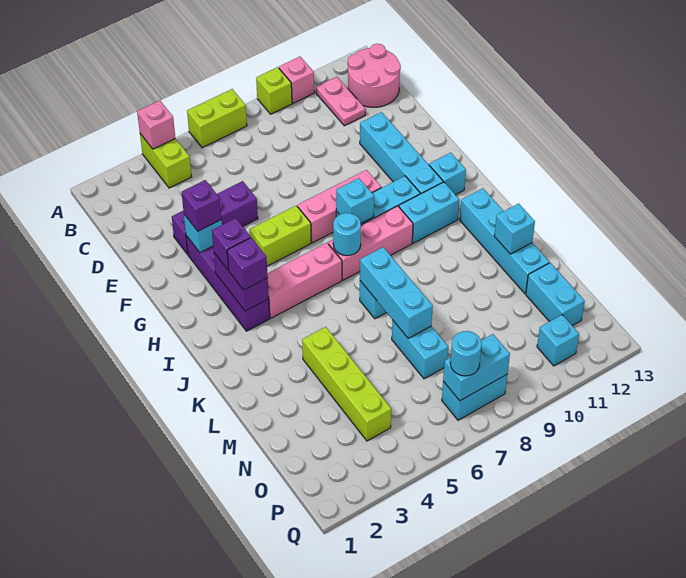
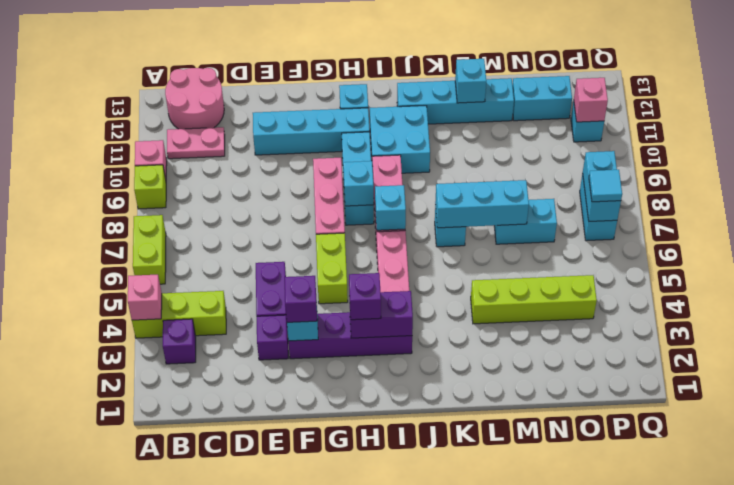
lime brick A4:B4 level 1 -> lime brick A4:C4 level 1
purple brick I3 level 3 -> purple brick B3 level 1
cyan round brick I7 level 2 -> cyan brick I7 level 2
cyan brick I10:I11 level 1 -> cyan brick I10:J11 level 1
cyan round brick P7 level 3 -> cyan tile P7 level 3
none -> pink brick P11 level 2

